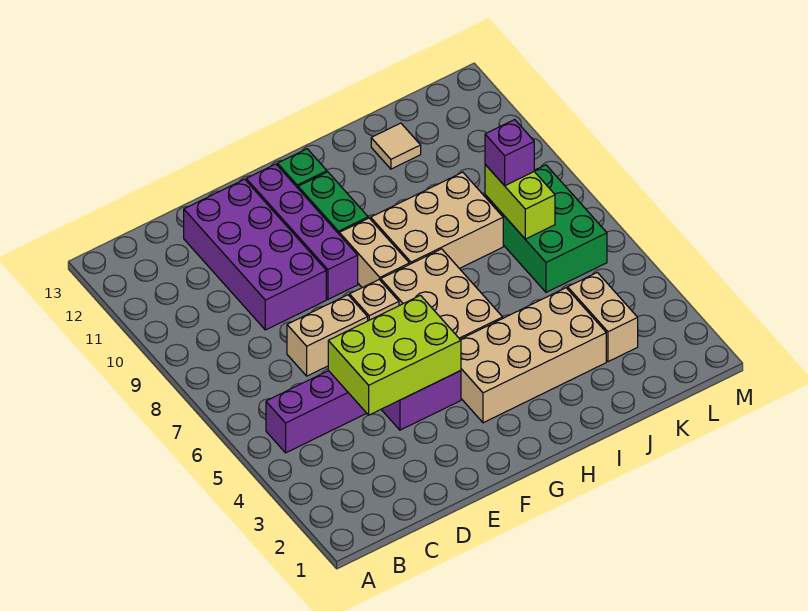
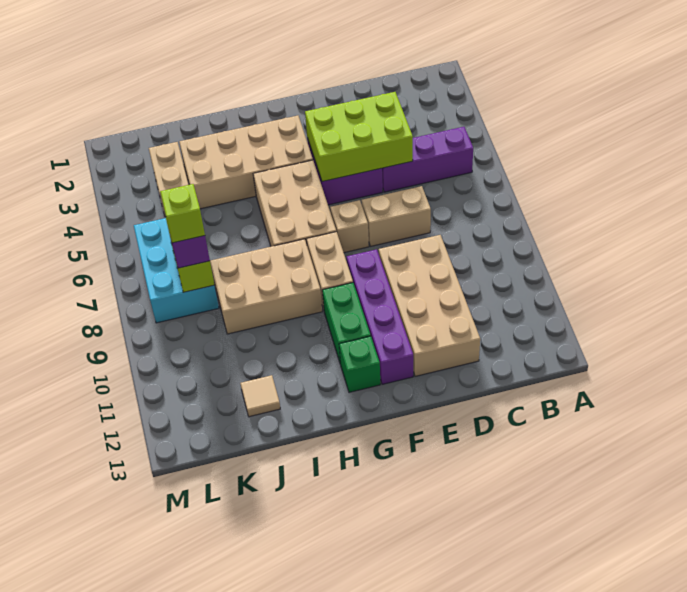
purple brick D9:E12 level 1 -> tan brick D9:E12 level 1
green brick K6:L8 level 1 -> cyan brick K6:L8 level 1
none -> lime brick K8 level 4

